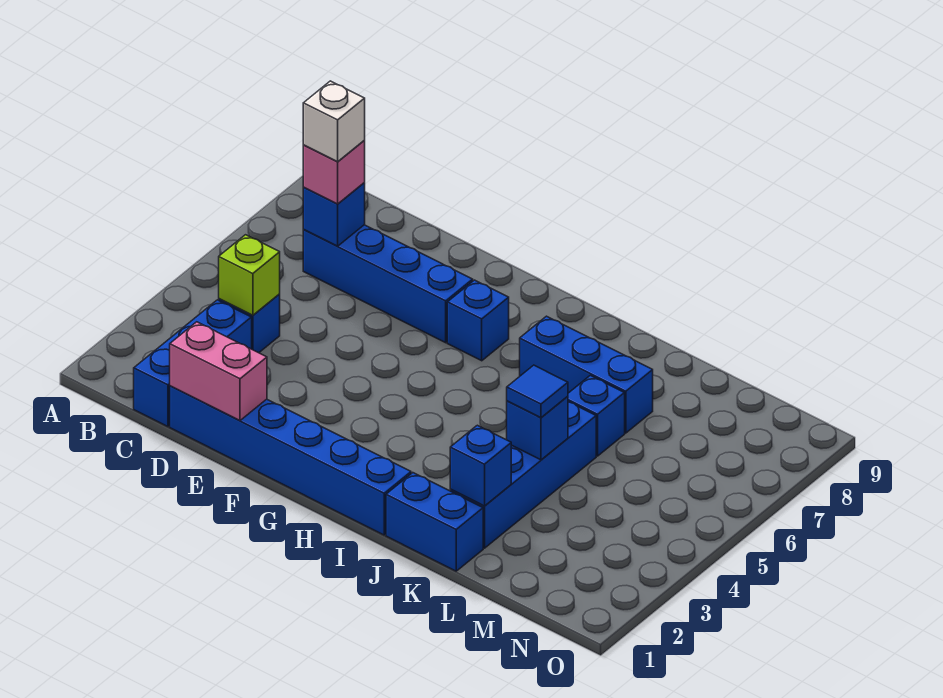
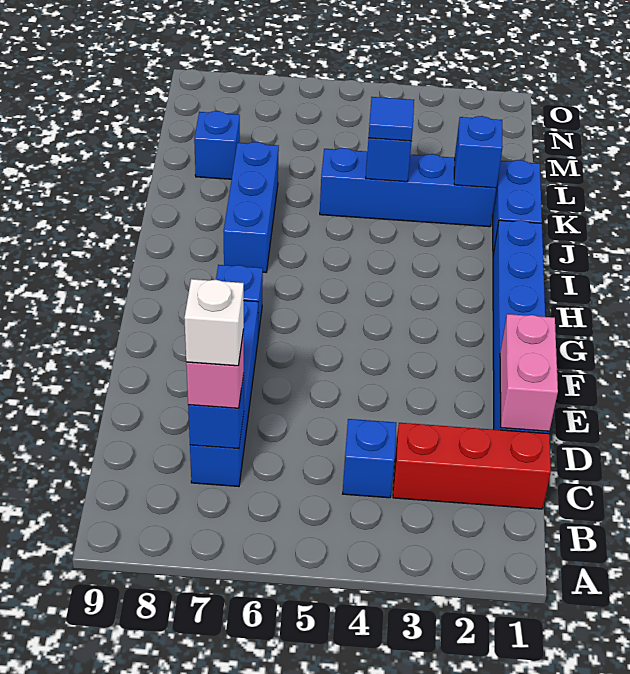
blue brick C1:C3 level 1 -> red brick C1:C3 level 1
lime brick C4 level 2 -> none
blue brick K6 level 1 -> blue brick L8 level 1

